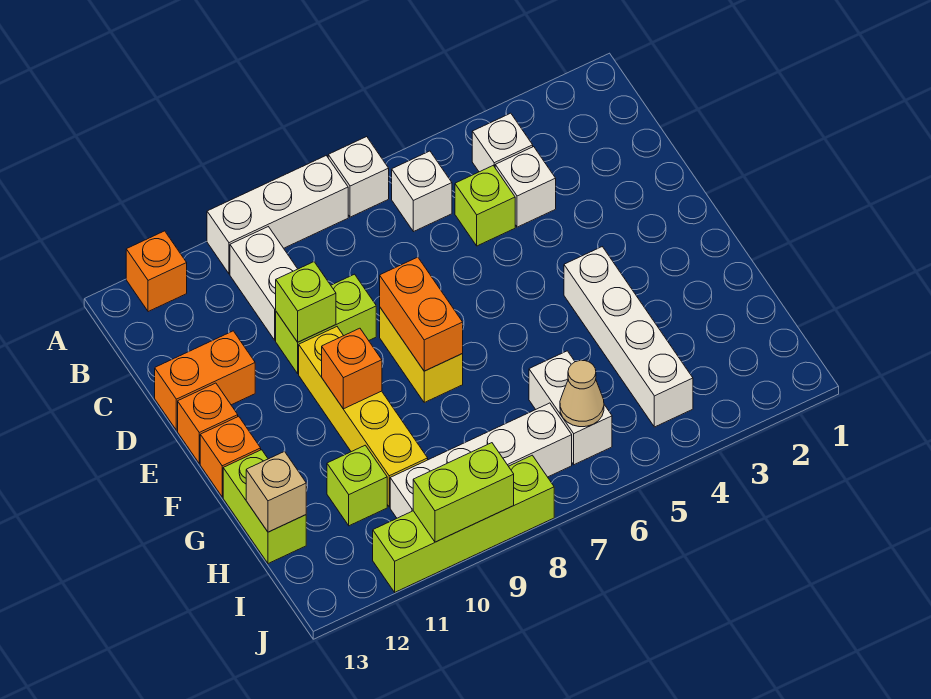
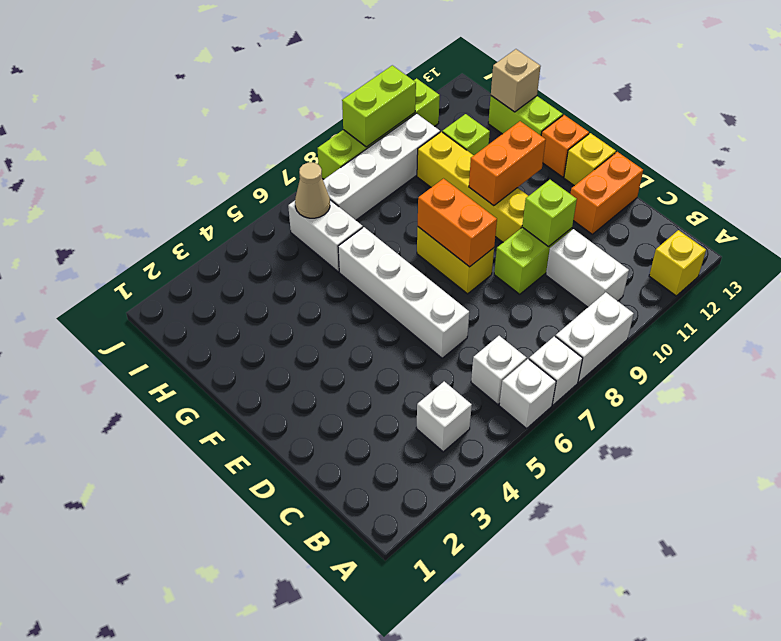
white brick A8:A10 level 1 -> white brick A8:A9 level 1
orange brick A12 level 1 -> yellow brick A12 level 1
white brick C4 level 1 -> white brick A6 level 1
lime brick C5 level 1 -> none
orange brick E13 level 1 -> yellow brick E13 level 1
white brick F4:I4 level 1 -> white brick D6:G6 level 1
orange brick F10 level 2 -> orange brick F10:F11 level 2

